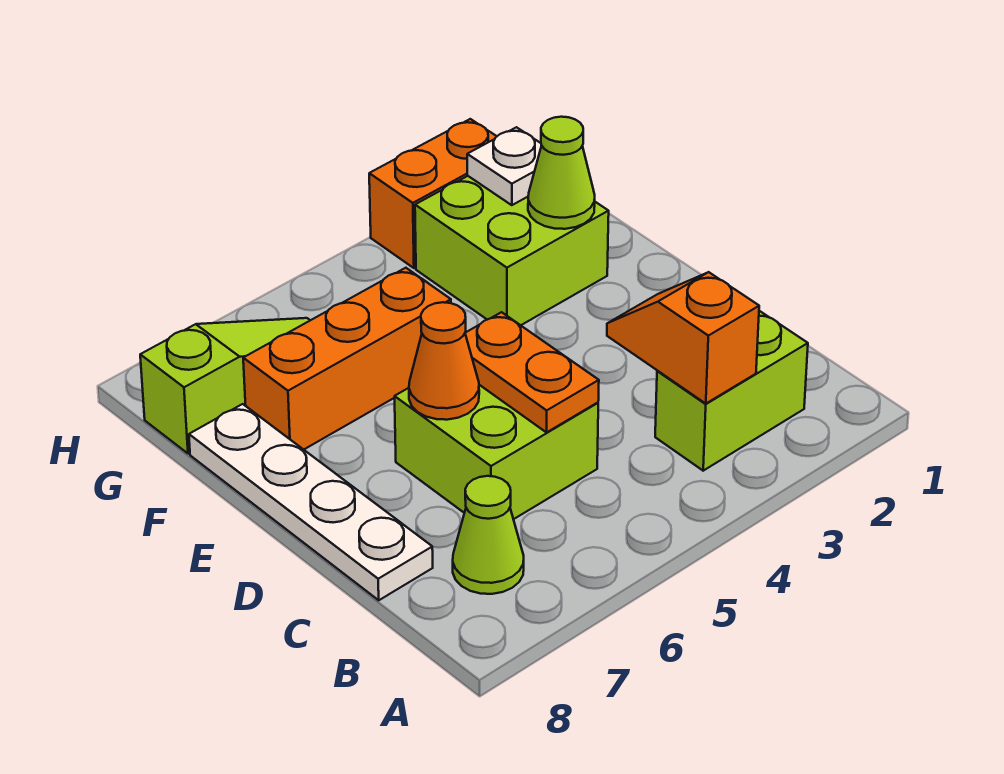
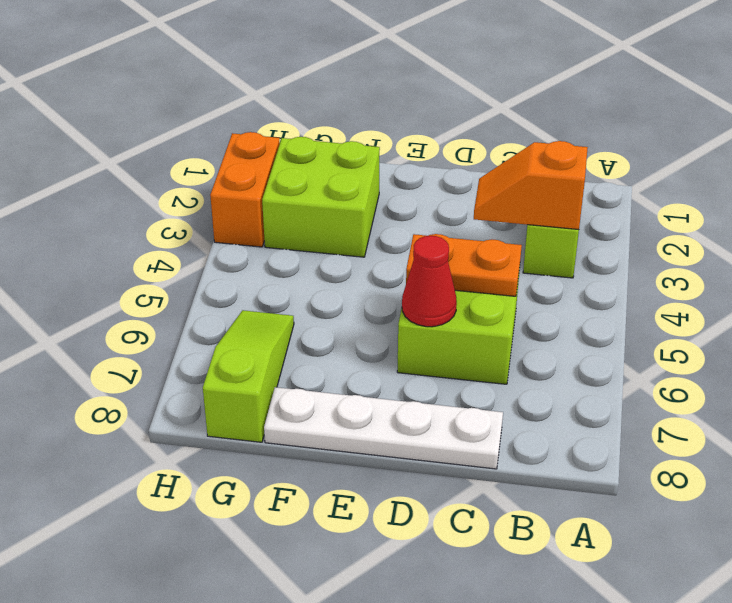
lime cone B7 level 1 -> none
orange cone D6 level 2 -> red cone D6 level 2
lime cone F2 level 2 -> none
orange brick F5:F7 level 1 -> none
white plate G2 level 2 -> none

